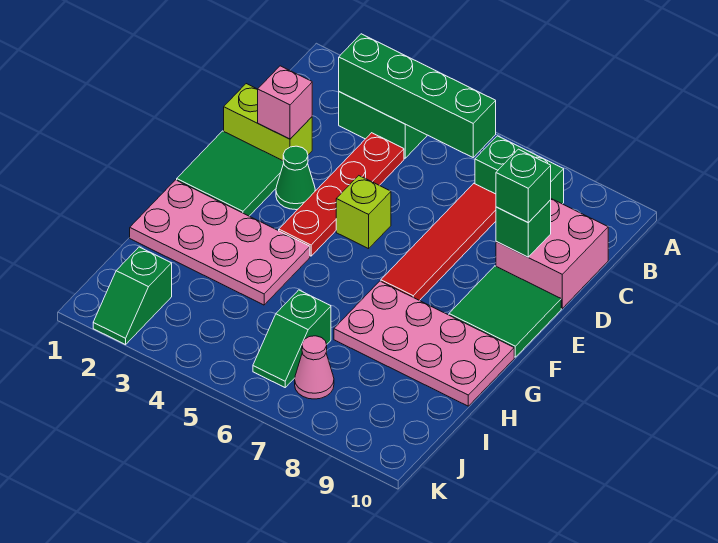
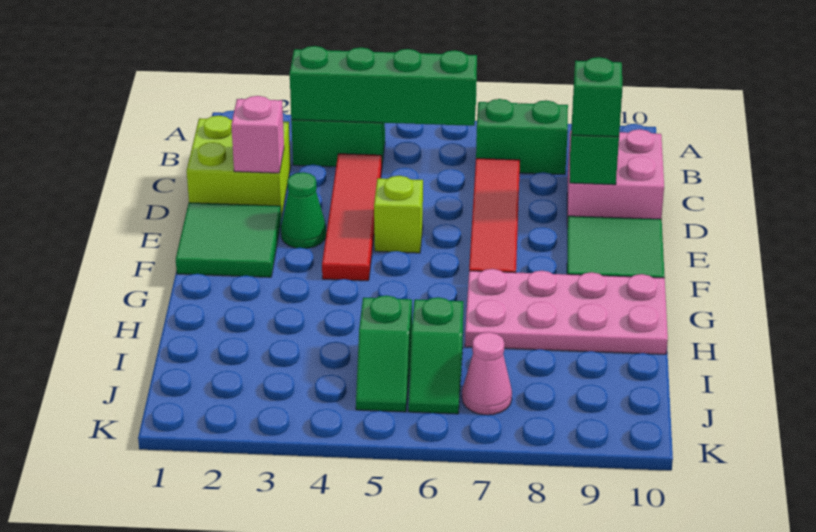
red plate C4:F4 level 1 -> red tile C4:F4 level 1
lime brick D1:D2 level 1 -> lime brick C1:D2 level 1
pink plate G1:H4 level 1 -> none
green slope J2:K2 level 1 top J -> green slope I5:J5 level 1 top I

